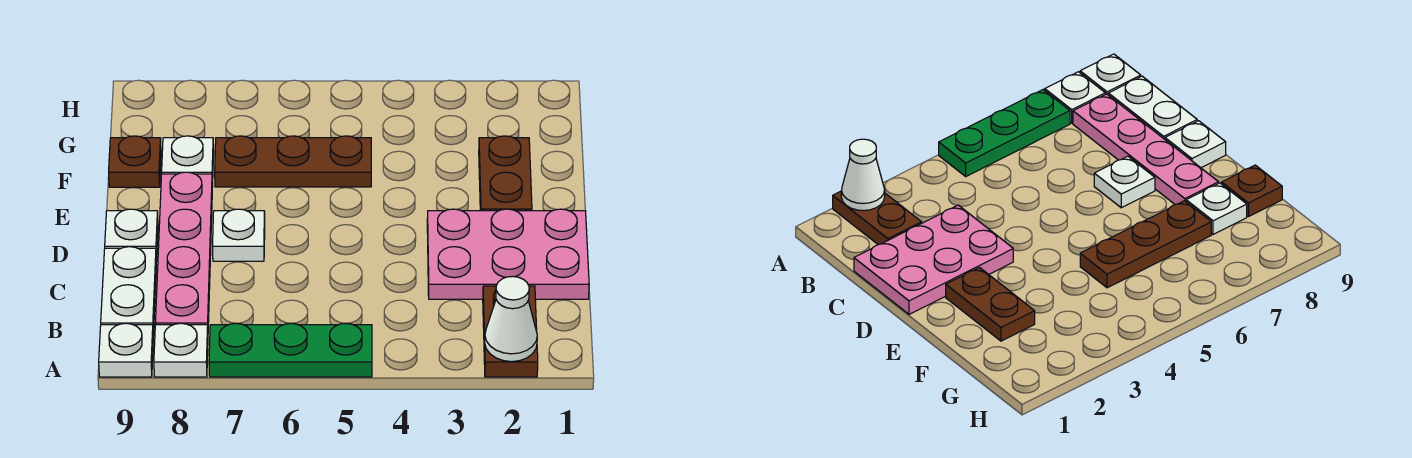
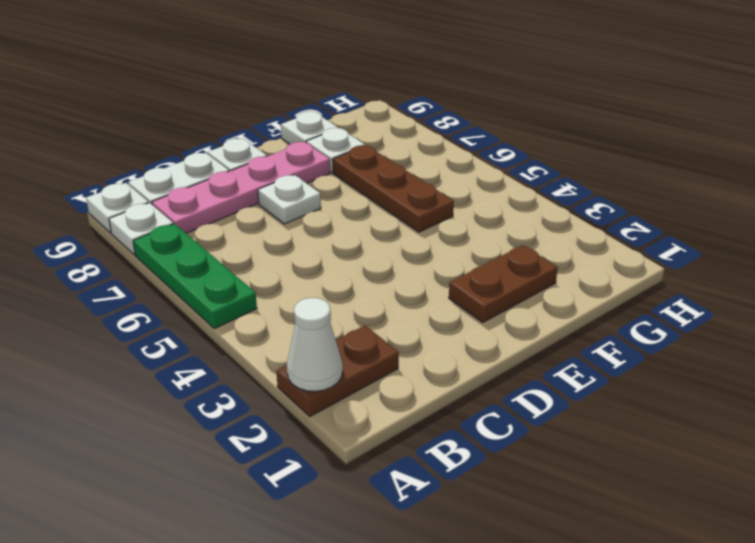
pink plate C1:D3 level 1 -> none
brown plate F9 level 1 -> white plate F9 level 1

